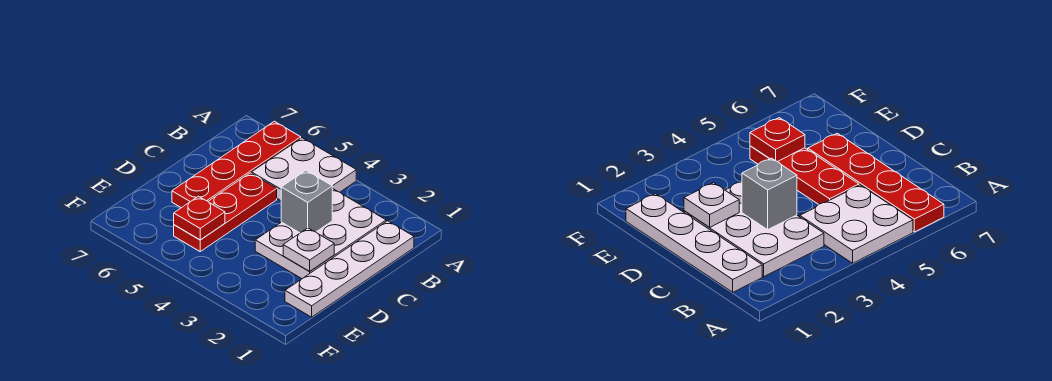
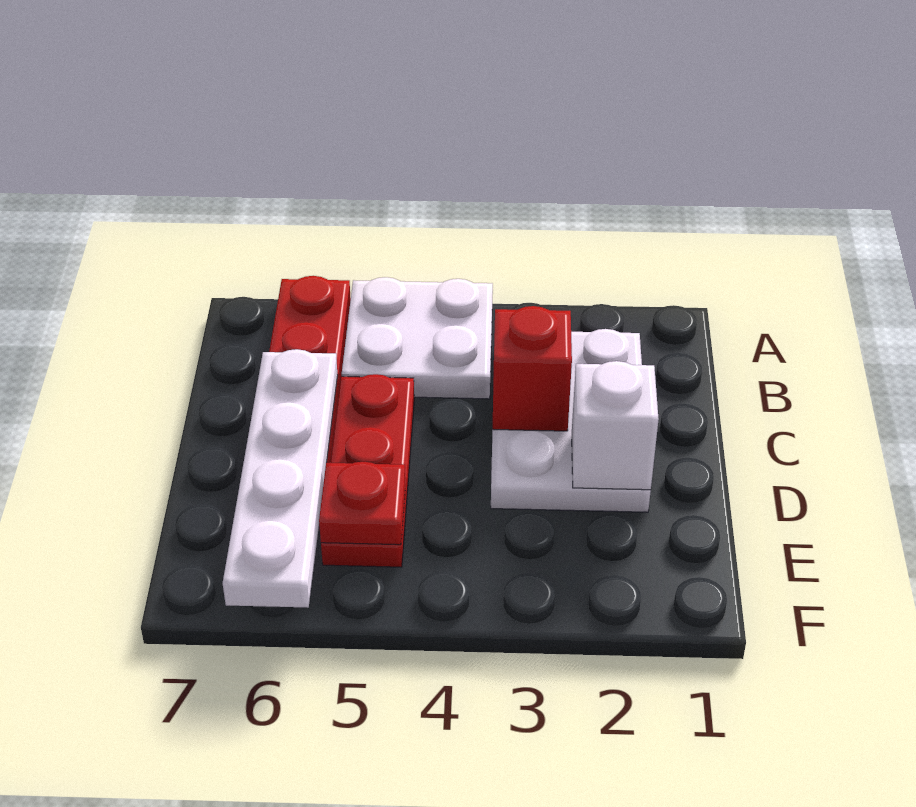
white plate B1:E1 level 1 -> white plate C6:F6 level 2
grey brick C3 level 2 -> red brick C3 level 2
white plate D2 level 2 -> white brick D2 level 2

